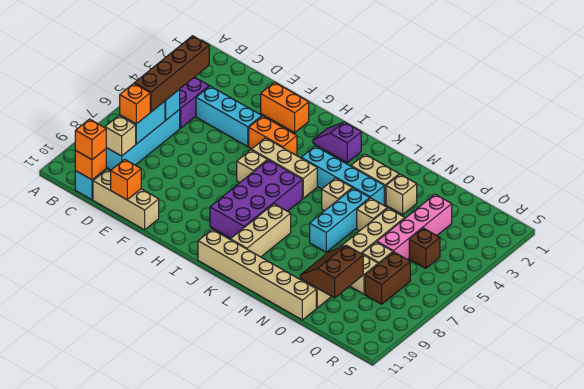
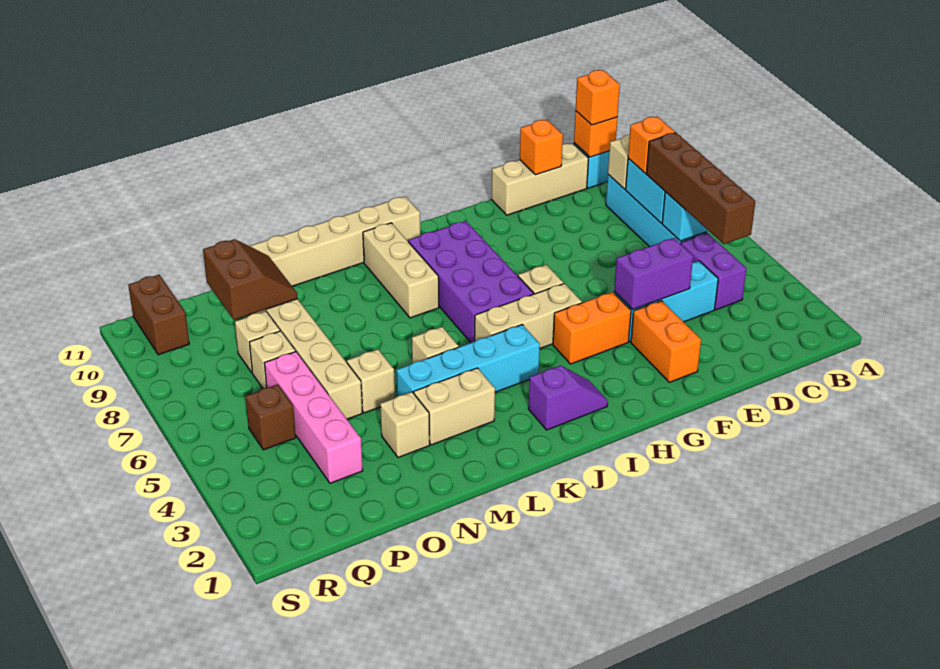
none -> purple brick E4:F4 level 2
orange brick F2:G2 level 1 -> orange brick F2:F3 level 1
cyan brick M5:M7 level 1 -> none
brown brick Q7:Q8 level 1 -> brown brick R10:R11 level 1

